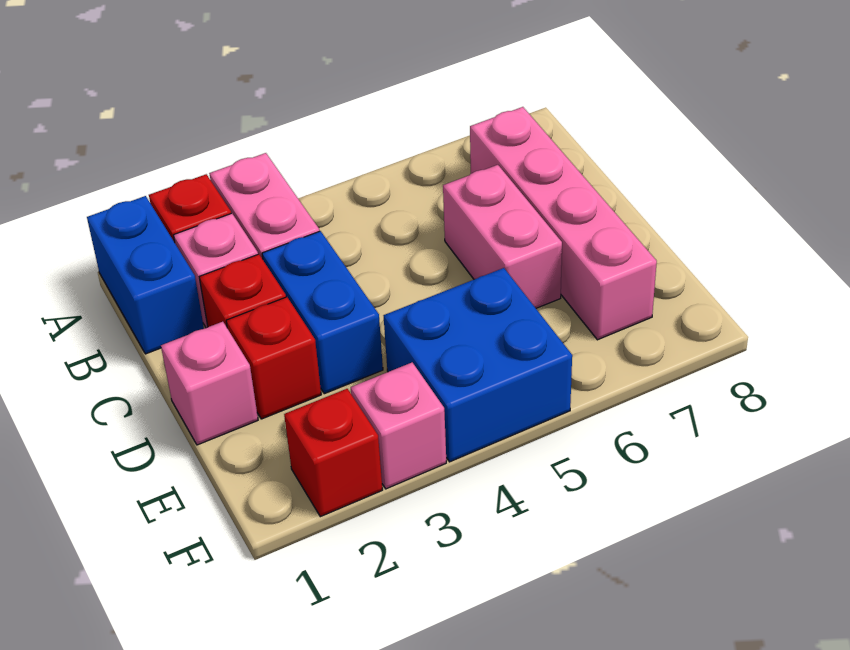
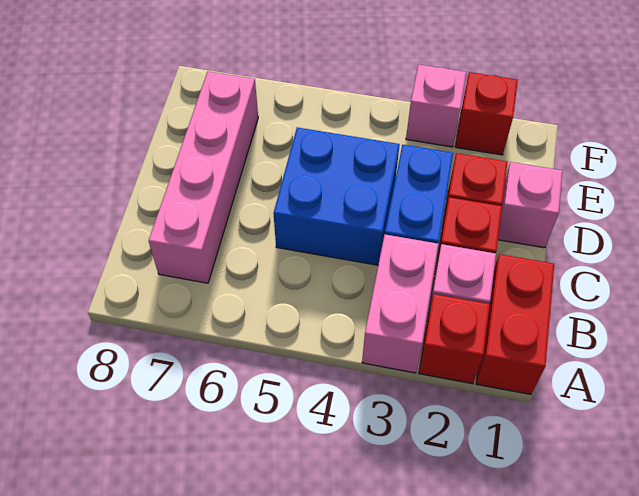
blue brick A1:B1 level 1 -> red brick A1:B1 level 1
pink brick C6:D6 level 1 -> none
blue brick E4:F5 level 1 -> blue brick C4:D5 level 1

